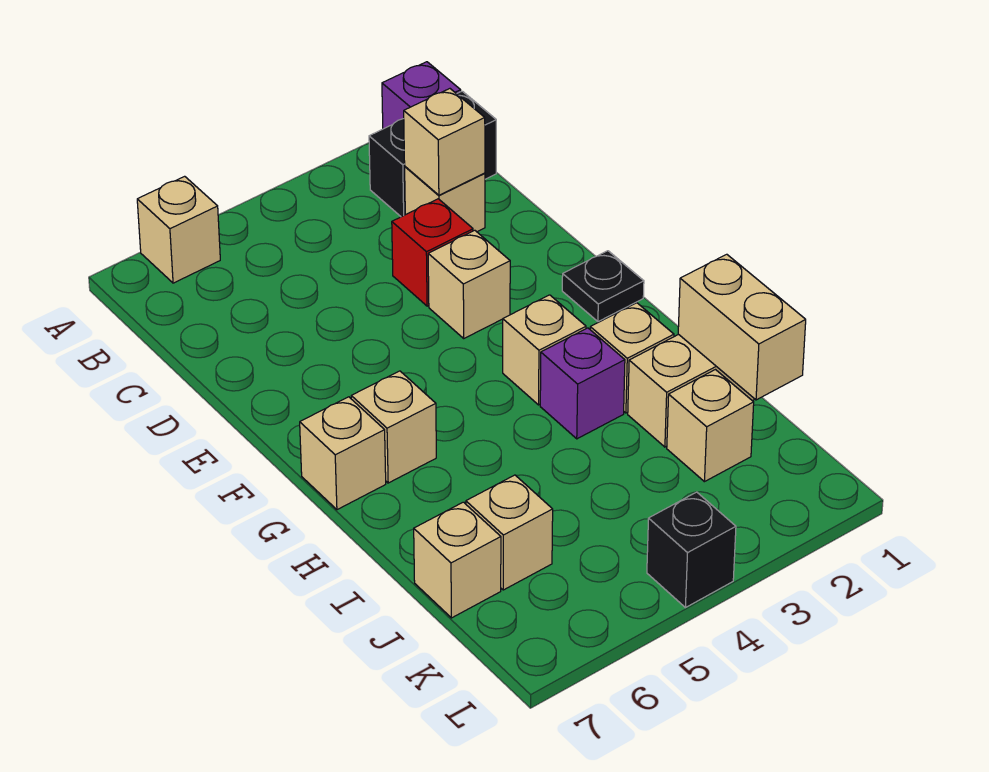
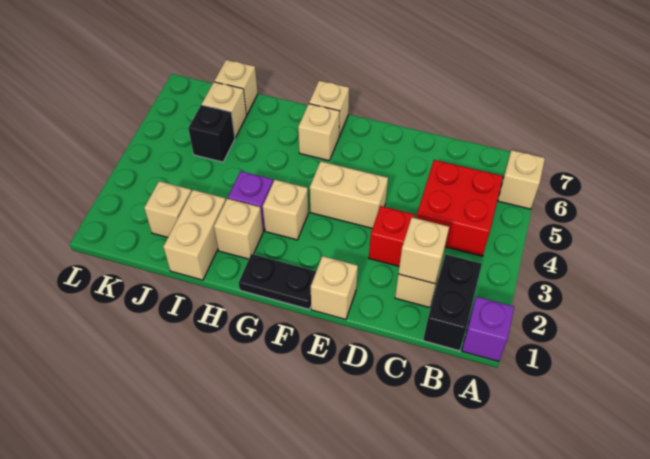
none -> red brick B4:C5 level 1
tan brick E3 level 1 -> tan brick E1 level 1
black plate F1 level 1 -> black plate F1:G1 level 1
tan brick I1:J1 level 2 -> tan brick E4:F4 level 1
black brick L4 level 1 -> black brick J5 level 1

